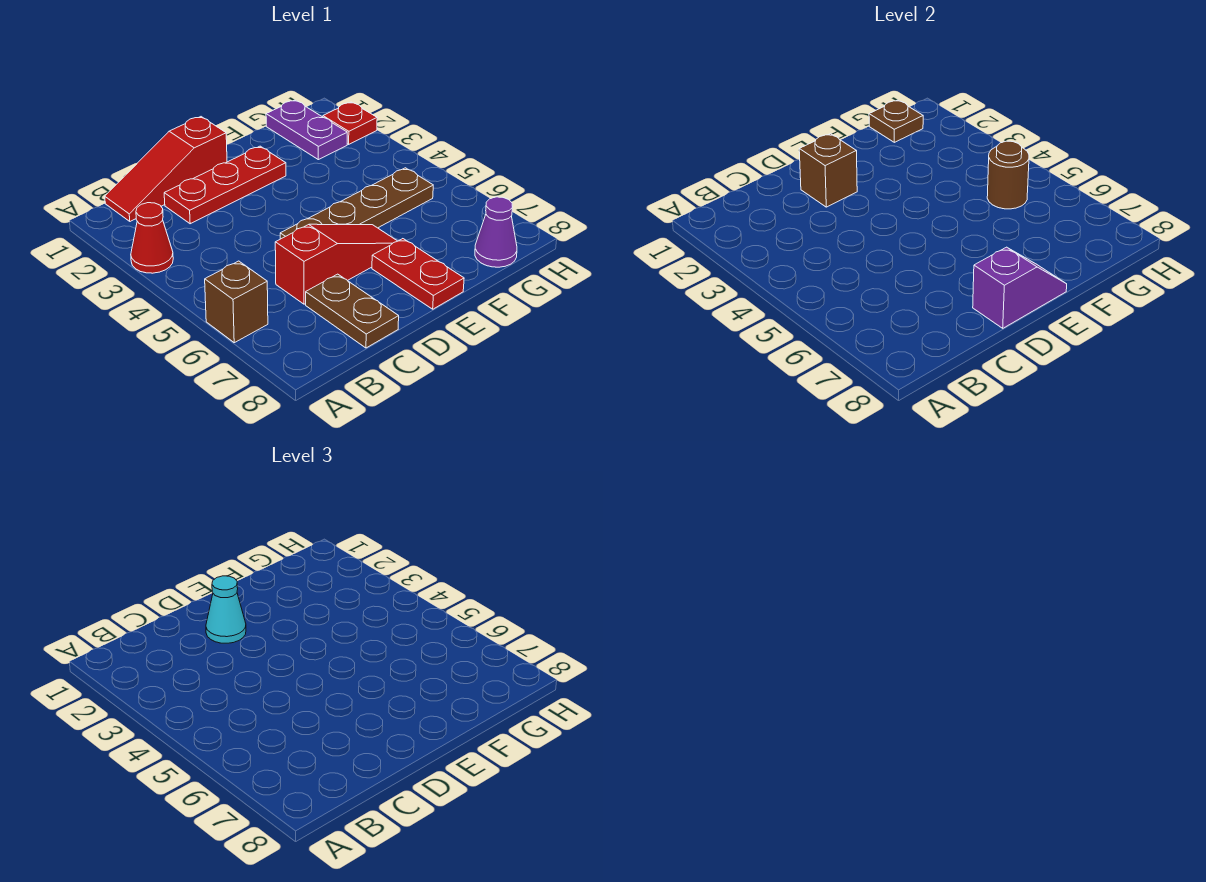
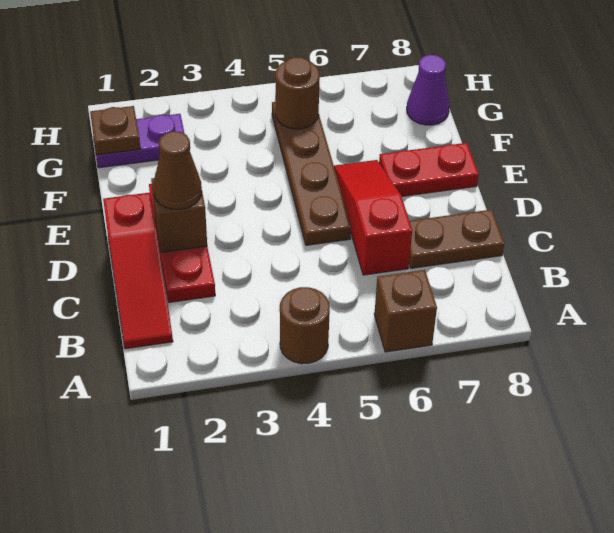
red cone A3 level 1 -> none
none -> brown round brick A4 level 1
cyan cone D2 level 3 -> brown cone D2 level 3
purple slope D8:E8 level 2 top D -> none
red plate H2 level 1 -> none

